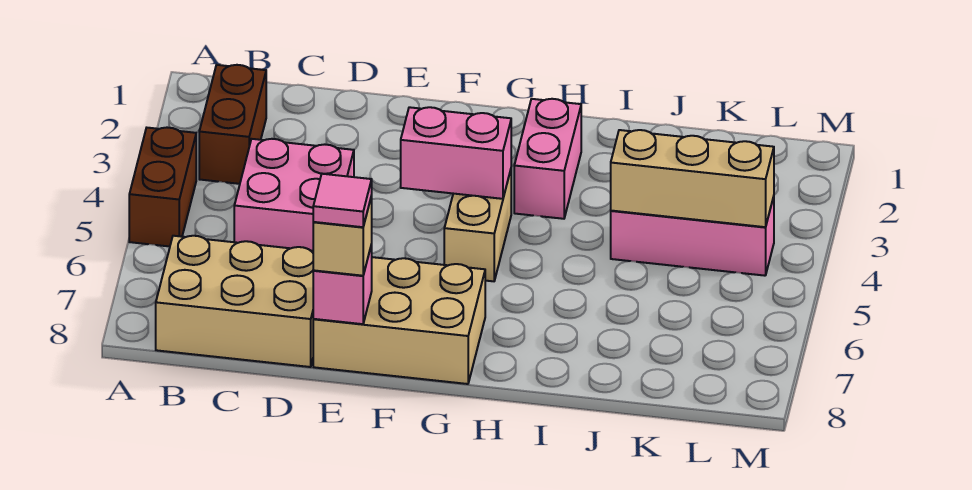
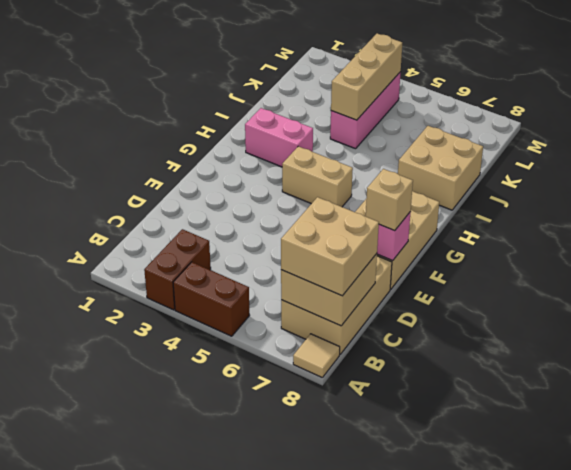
none -> tan tile A8 level 1
brown brick B2:B3 level 1 -> brown brick A3:B3 level 1
none -> tan brick B7:C8 level 2
none -> tan brick B7:C8 level 3
pink brick C4:D5 level 1 -> none
pink tile E8 level 4 -> none
pink brick F4:G4 level 2 -> none
none -> tan brick I7:J8 level 1

